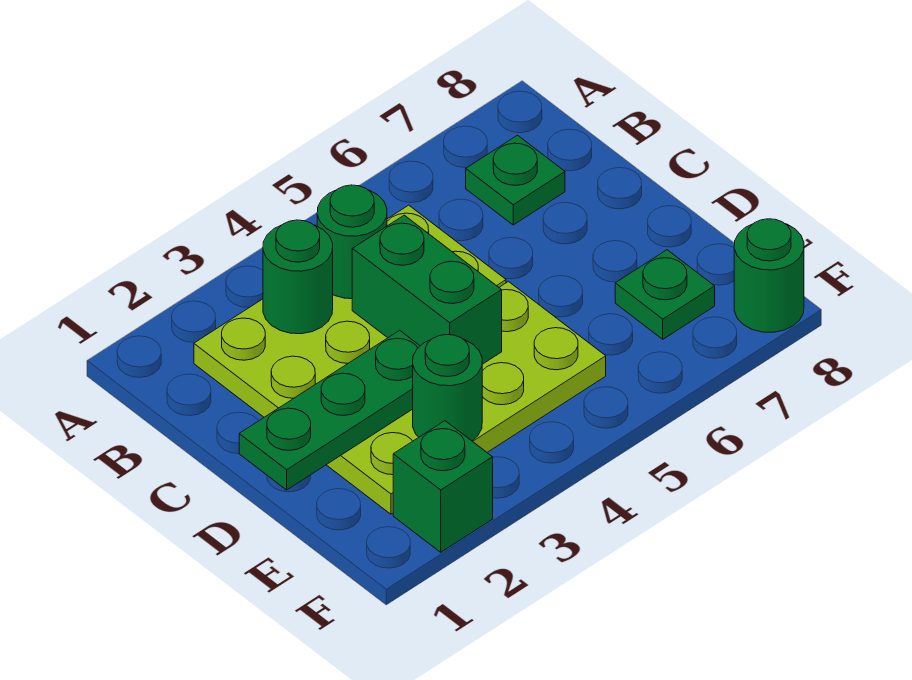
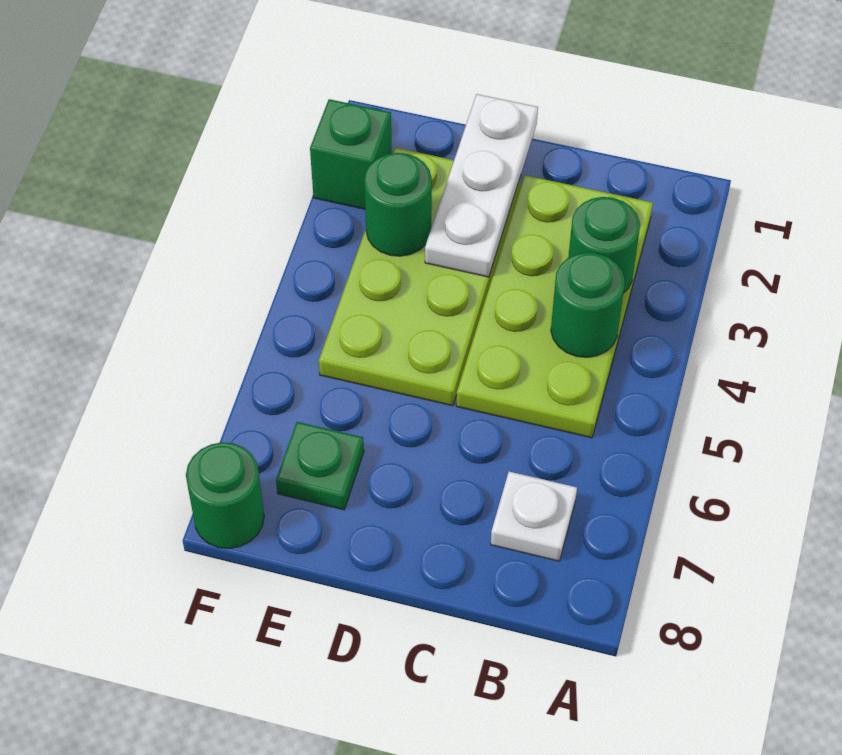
green plate B7 level 1 -> white plate B7 level 1
green brick C4:D4 level 2 -> none
green plate D1:D3 level 2 -> white plate D1:D3 level 2

